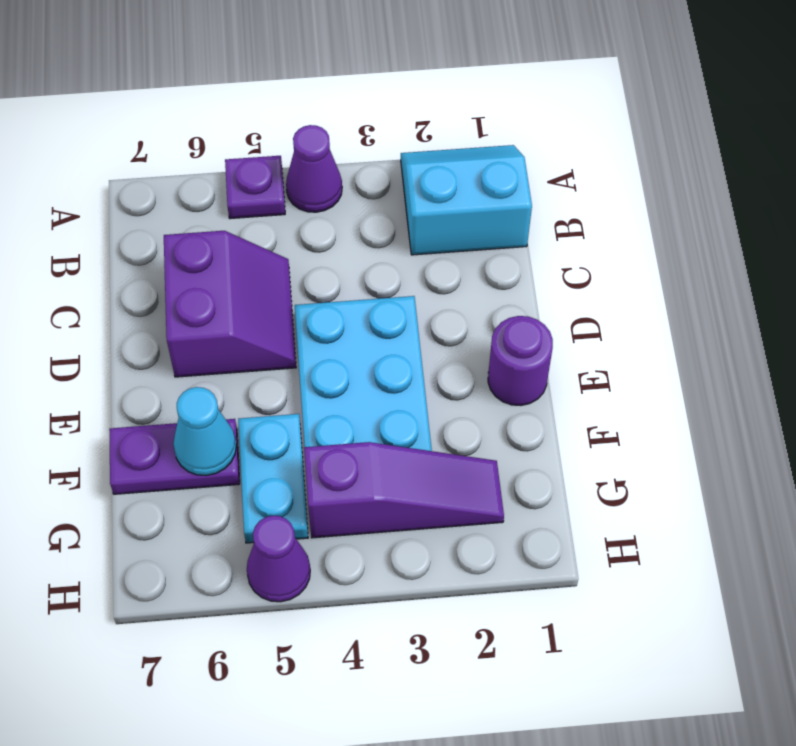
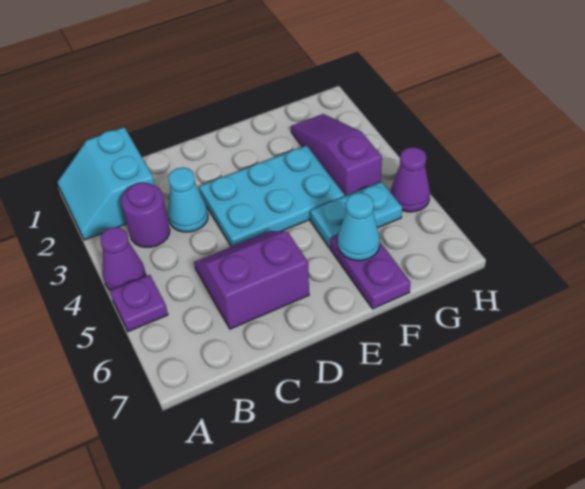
none -> cyan cone C3 level 1
purple round brick E1 level 1 -> purple round brick B3 level 1

